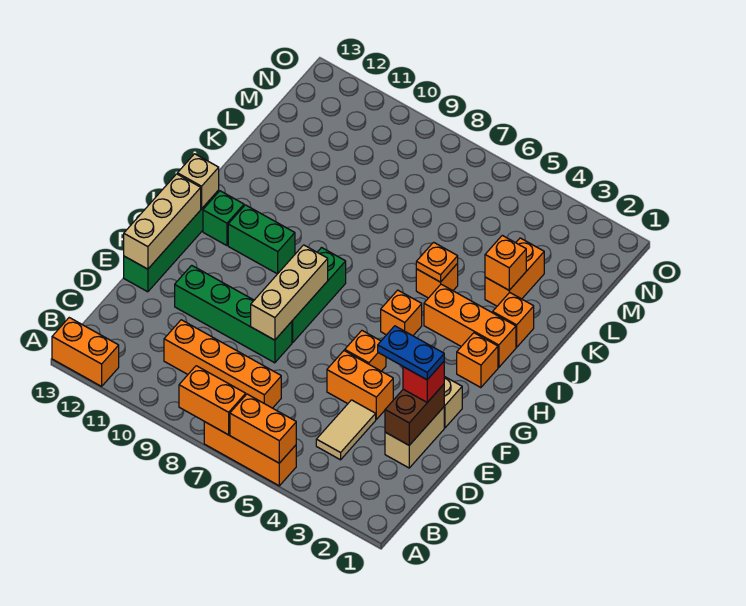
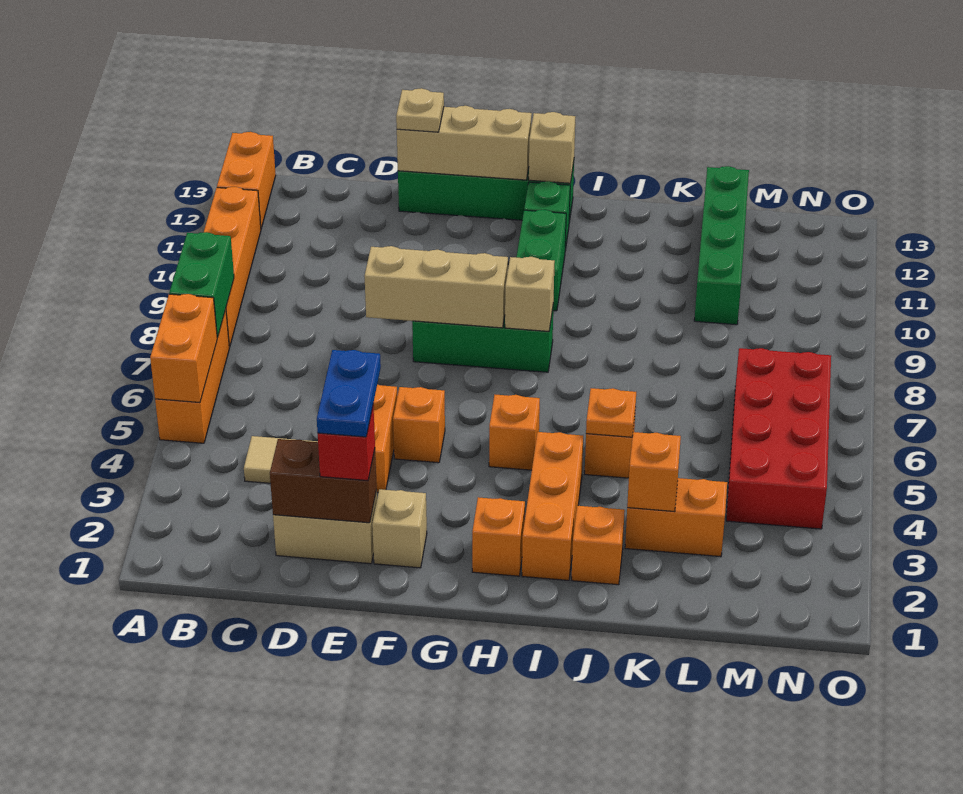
orange brick A7:A8 level 2 -> green brick A7:A8 level 2
orange brick C7:C10 level 1 -> orange brick A8:A11 level 1
green brick E8:E11 level 1 -> green brick L10:L13 level 1
none -> tan plate E13 level 3
none -> tan brick H8 level 2
none -> red brick M4:N7 level 1

